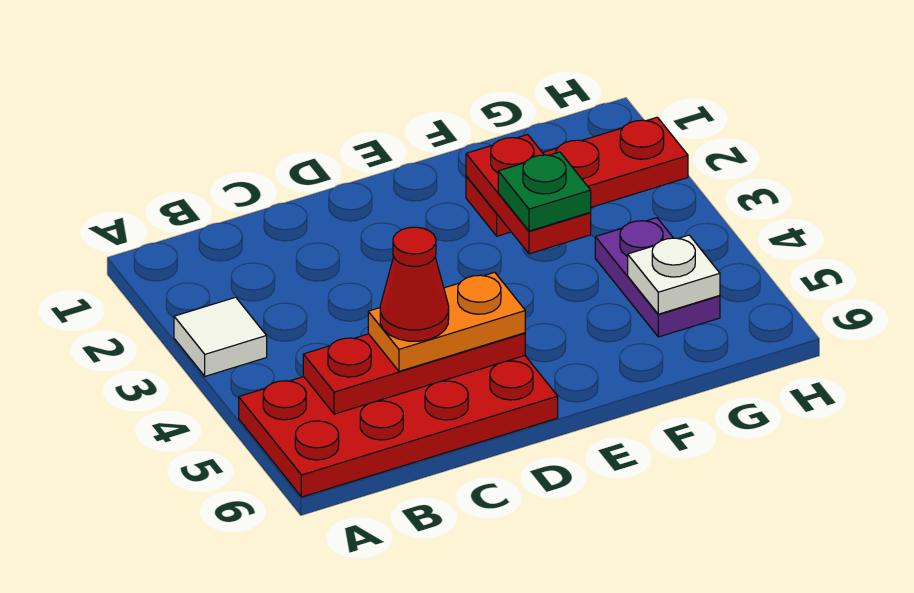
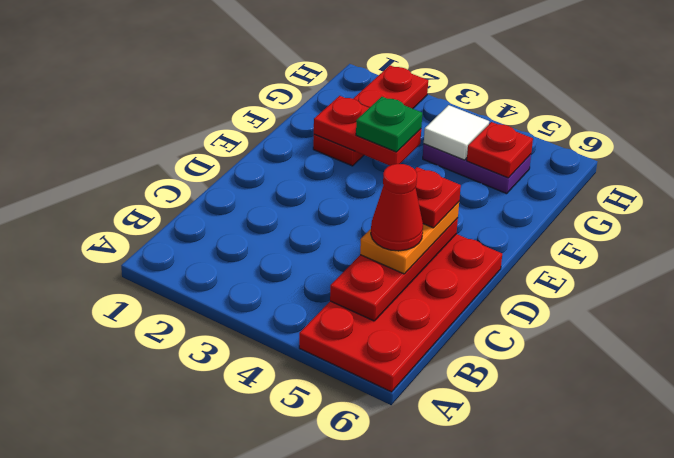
white tile A3 level 1 -> white tile G4 level 2
none -> red plate D5 level 4
white plate G5 level 2 -> red plate G5 level 2

